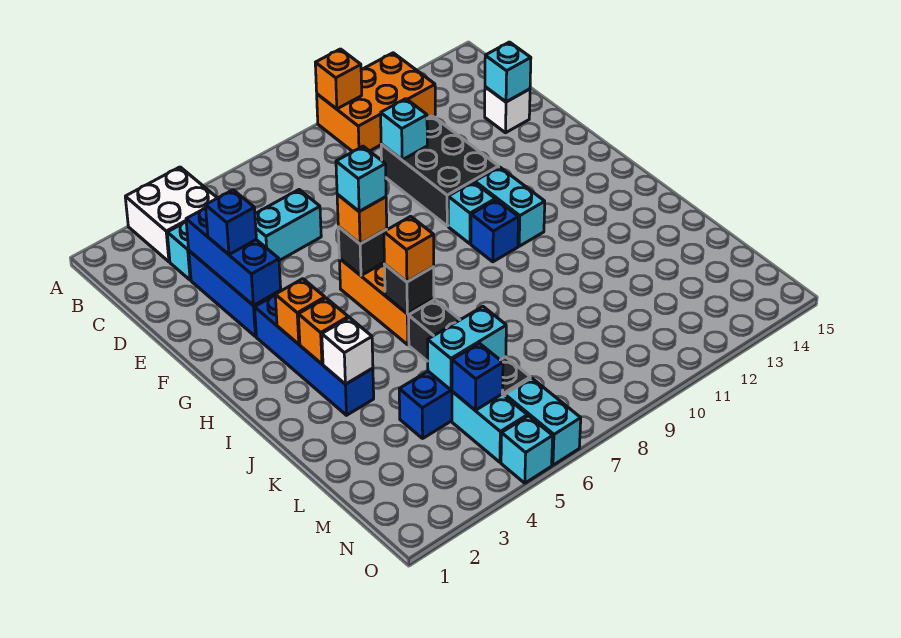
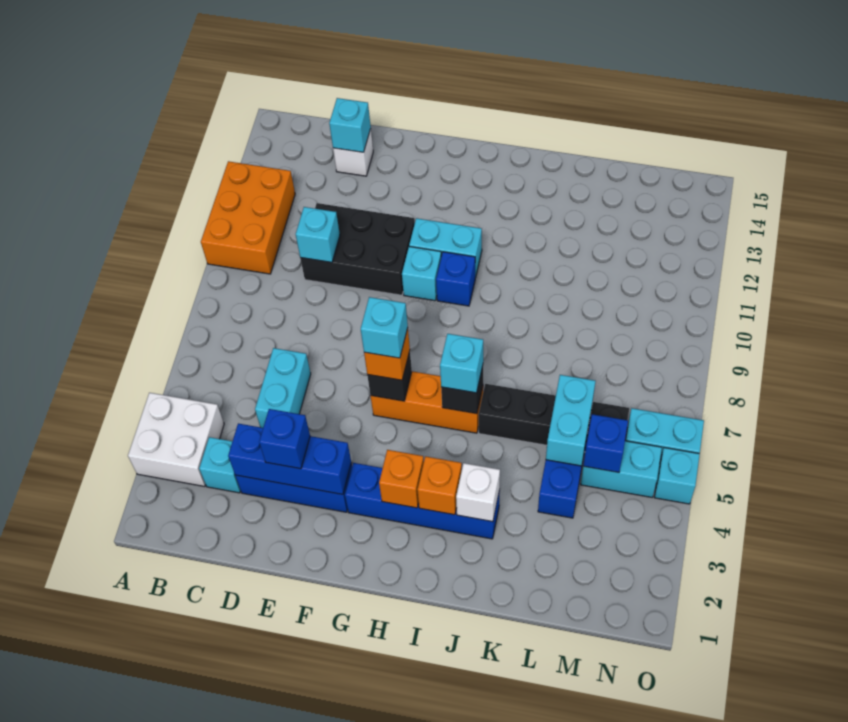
orange brick A10 level 2 -> none
orange brick I6 level 3 -> cyan brick I6 level 3

